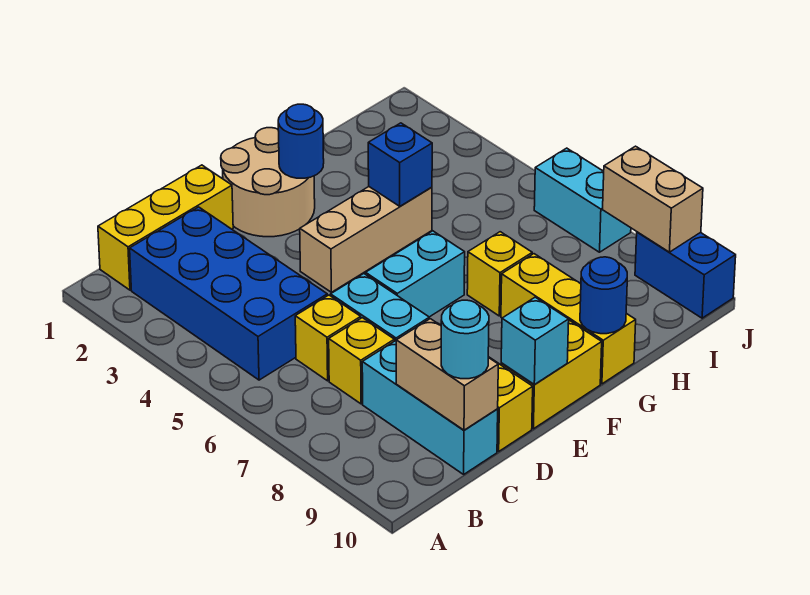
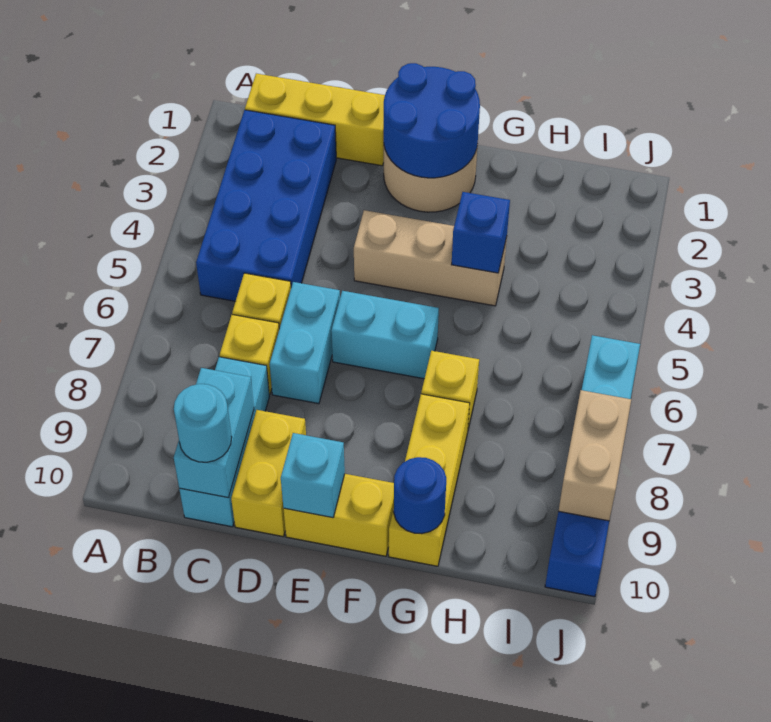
tan brick C9:C10 level 2 -> cyan brick C9:C10 level 2
blue round brick F2 level 2 -> blue round brick E1:F2 level 2

